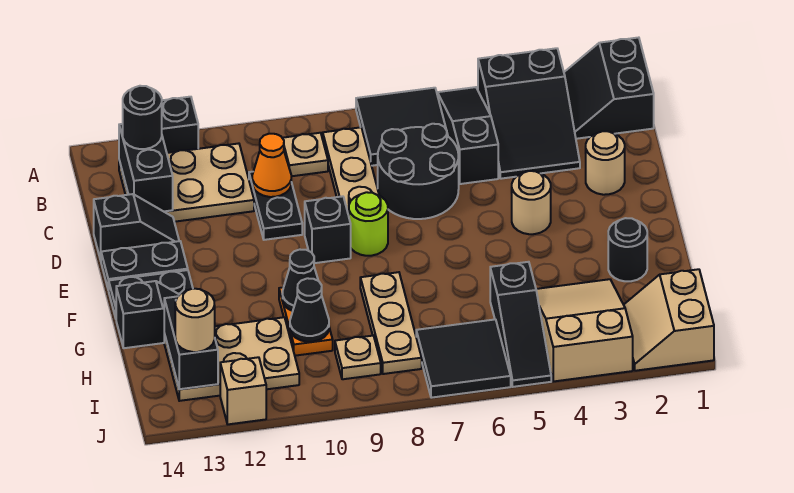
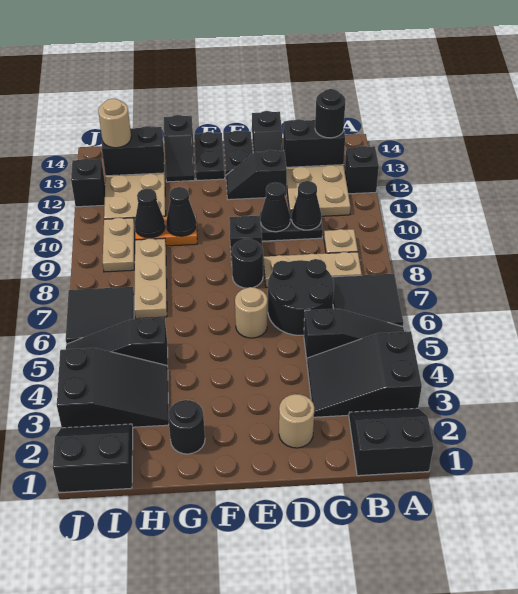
orange cone C10 level 2 -> black cone C10 level 2
none -> black cone D10 level 2
none -> black slope D12:E12 level 1 top D
tan round brick E4 level 1 -> tan round brick E6 level 1
lime round brick E8 level 1 -> black round brick E8 level 1
tan plate G8:I8 level 1 -> tan plate H7:H9 level 1
tan slope H3:J4 level 1 top J -> black slope H3:J4 level 1 top J
tan slope I1:J2 level 1 top 1 -> black slope I1:J2 level 1 top 1
tan plate I9 level 1 -> tan plate I9:I10 level 1
tan brick J12 level 1 -> black brick J12 level 1

